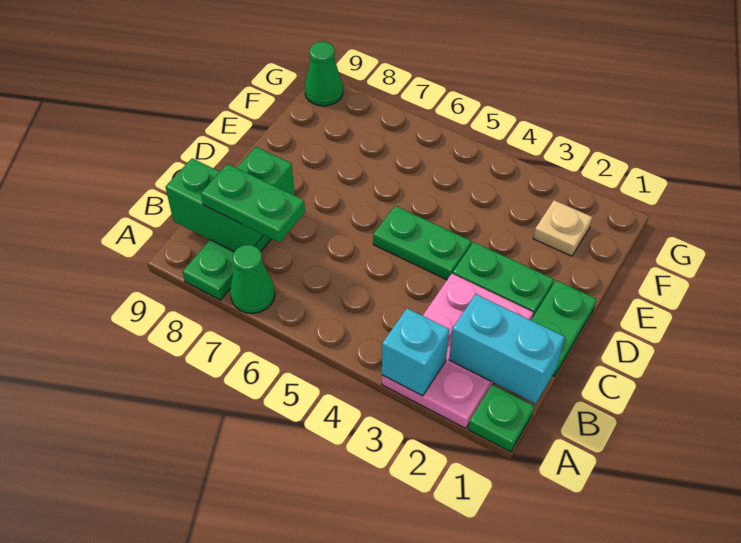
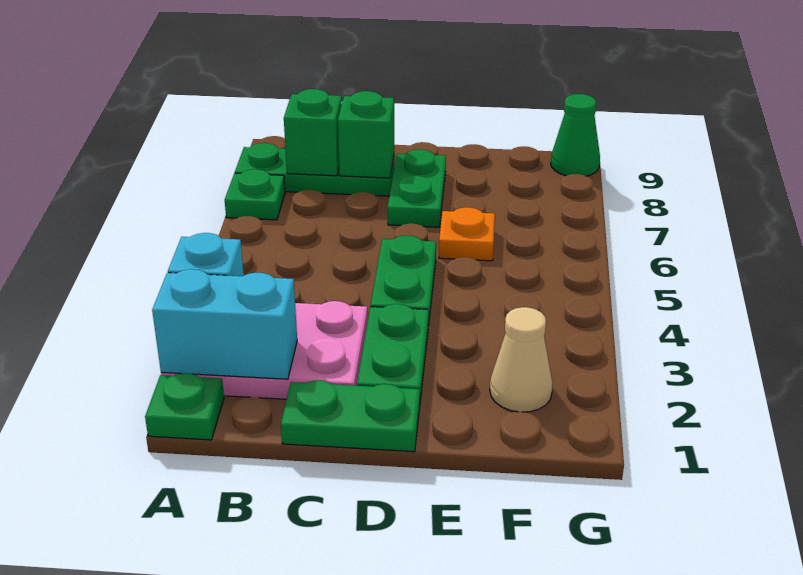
green cone A7 level 1 -> green plate A7 level 1
cyan brick B1:B2 level 2 -> cyan brick A2:B2 level 2
green plate B7:B8 level 3 -> green plate D7:D8 level 1
green brick B8:B9 level 2 -> green brick B8 level 2
none -> orange plate E6 level 1
tan plate F2 level 1 -> tan cone F2 level 1

